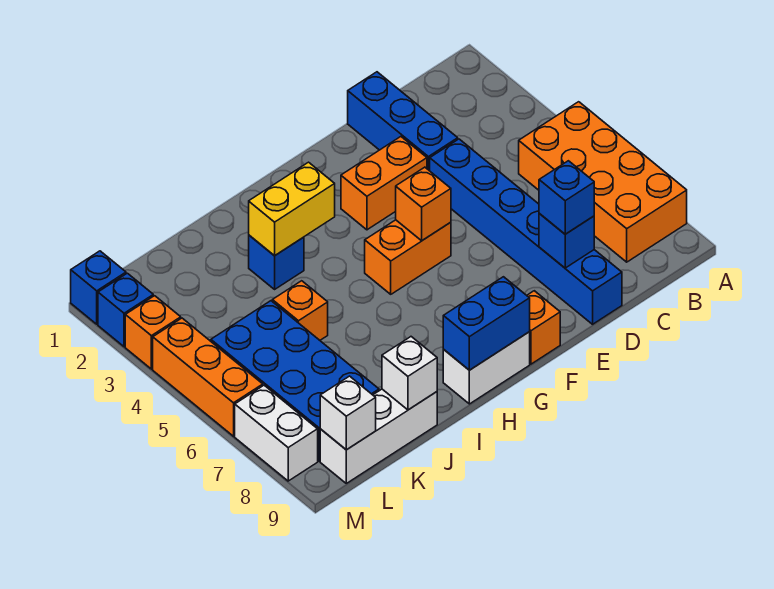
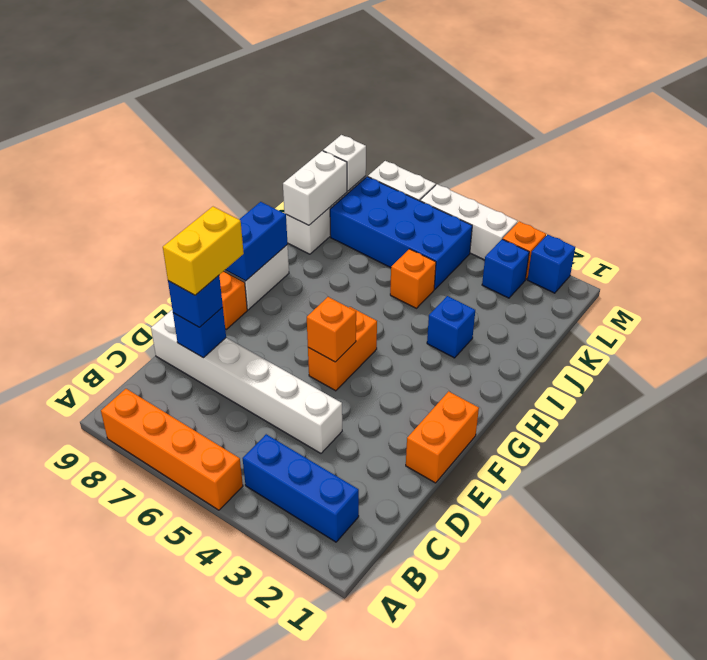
orange brick A5:B8 level 1 -> orange brick A5:A8 level 1
blue brick D1:D3 level 1 -> blue brick B2:B4 level 1
blue brick D4:D9 level 1 -> white brick D4:D9 level 1
orange brick E3:F3 level 1 -> orange brick E1:F1 level 1
yellow brick H3:I3 level 2 -> yellow brick D8:E8 level 4
white brick J9 level 2 -> white brick J9:K9 level 2
blue brick M1 level 1 -> blue brick L3 level 1
orange brick M4:M6 level 1 -> white brick M4:M6 level 1

